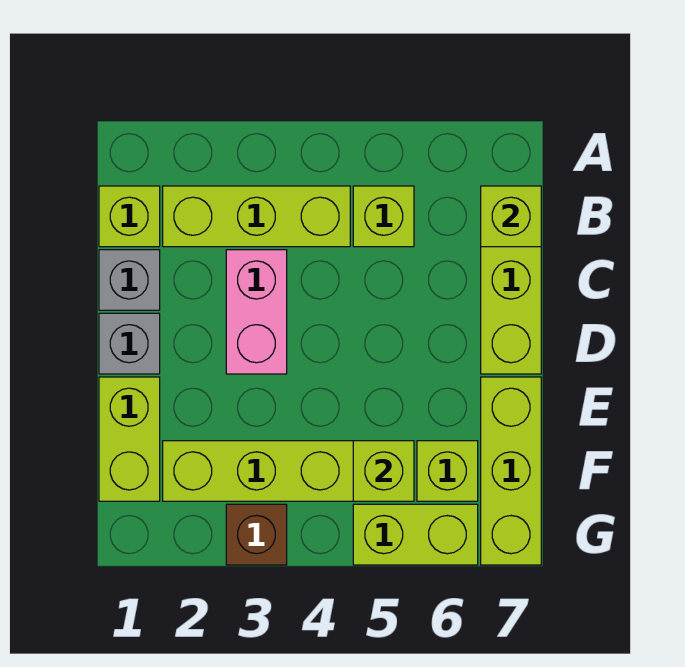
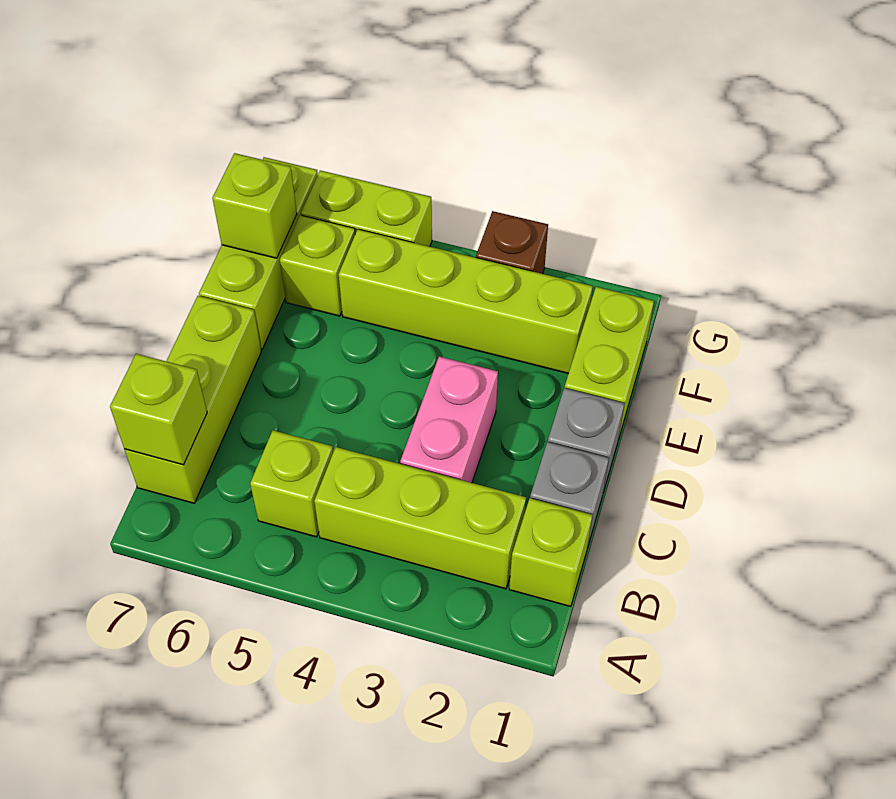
lime brick F5 level 2 -> lime brick F7 level 2

